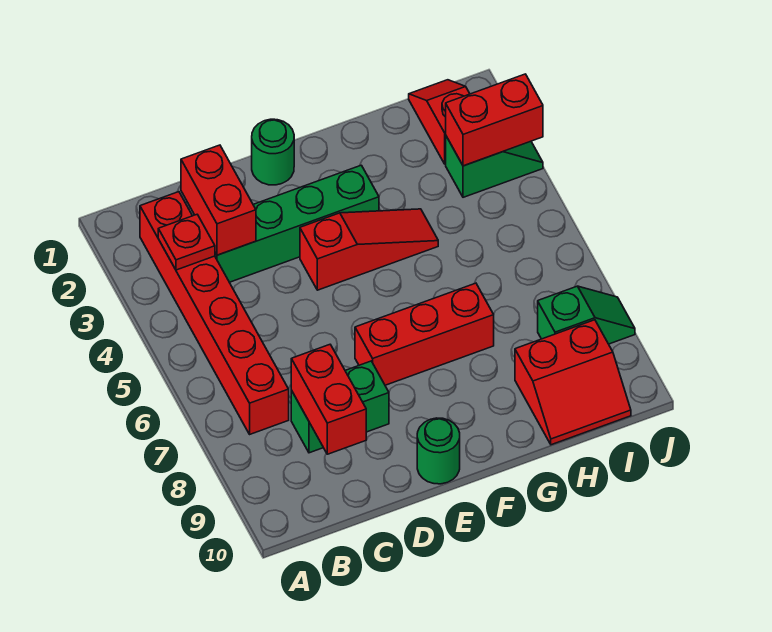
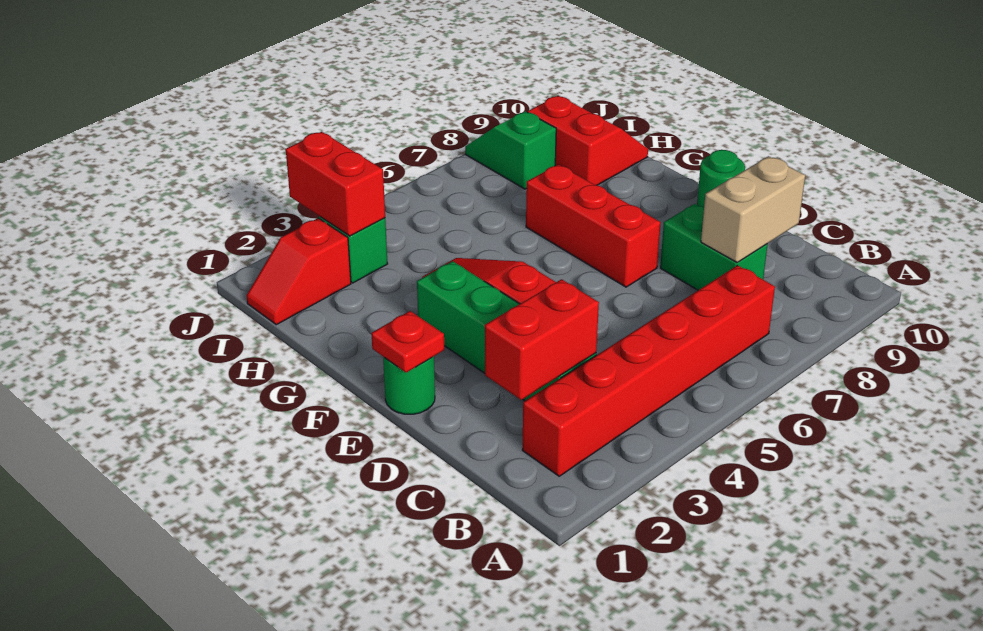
red plate B3 level 2 -> red plate E1 level 2
red brick C8:C9 level 2 -> tan brick C8:C9 level 2

